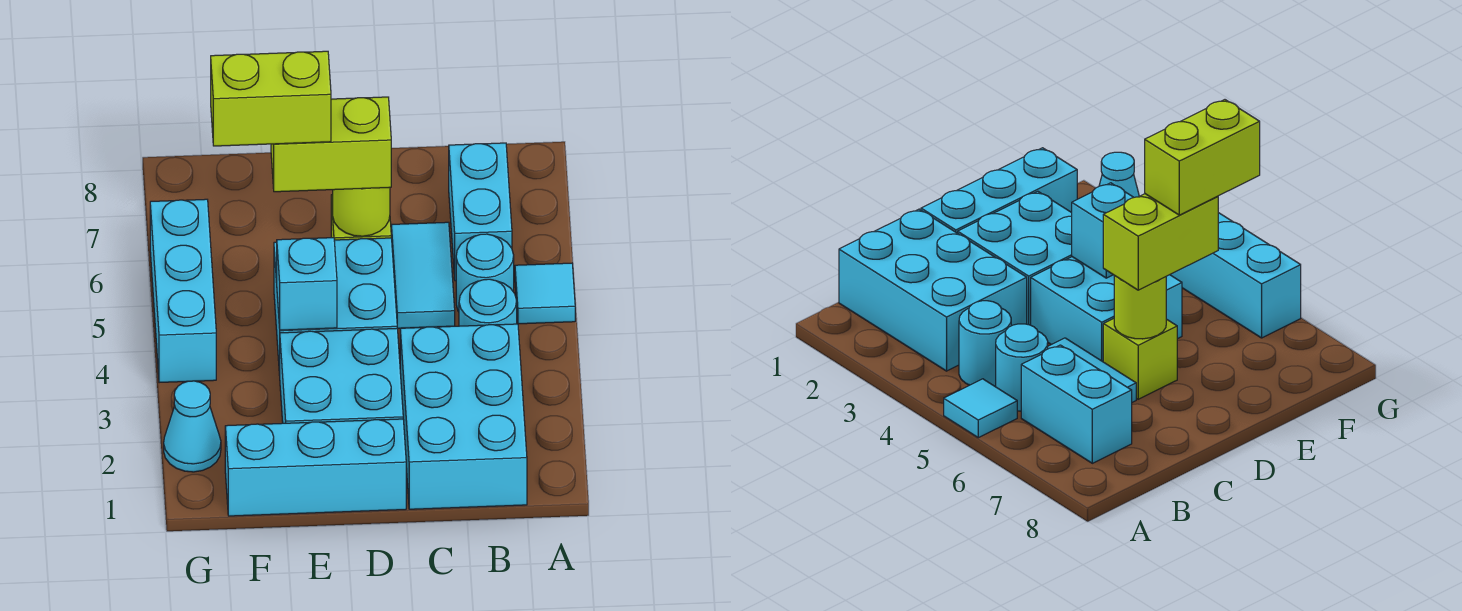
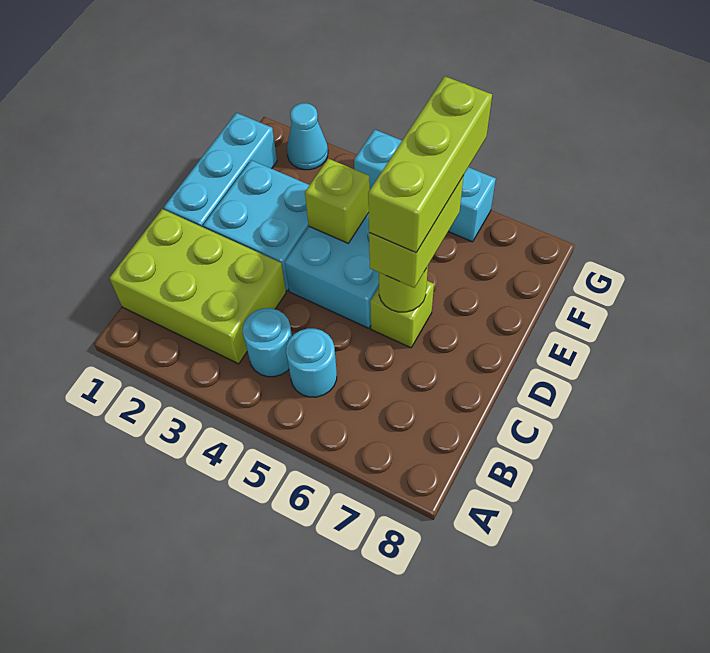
cyan tile A5 level 1 -> none
cyan brick B1:C3 level 1 -> lime brick B1:C3 level 1
cyan brick B6:B7 level 1 -> none
cyan tile C5:C6 level 1 -> none
cyan brick E4 level 2 -> lime brick E4 level 2
lime brick E6:F6 level 4 -> lime brick D6:F6 level 4

